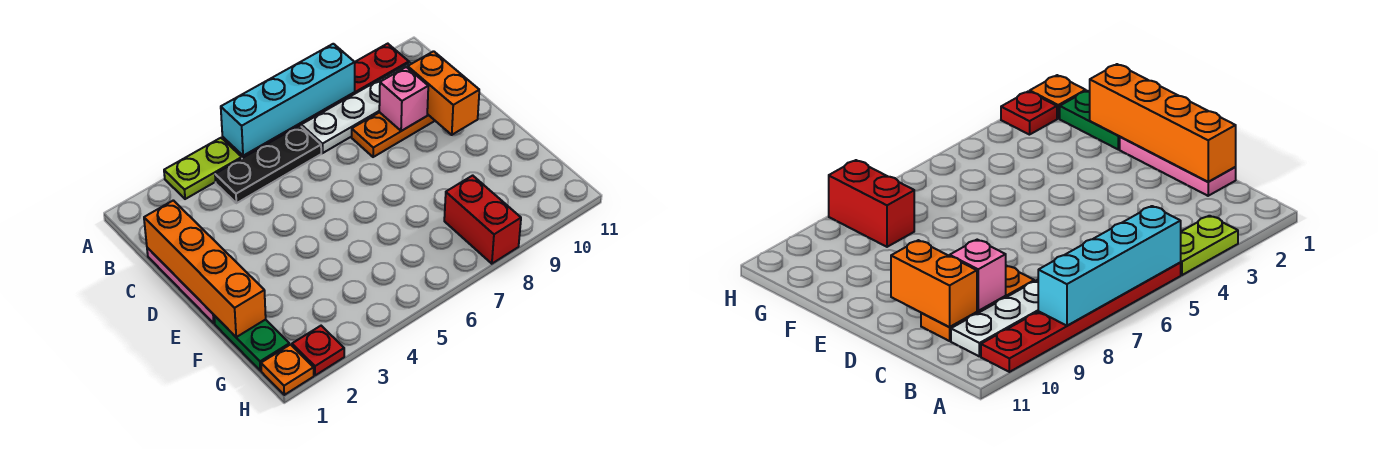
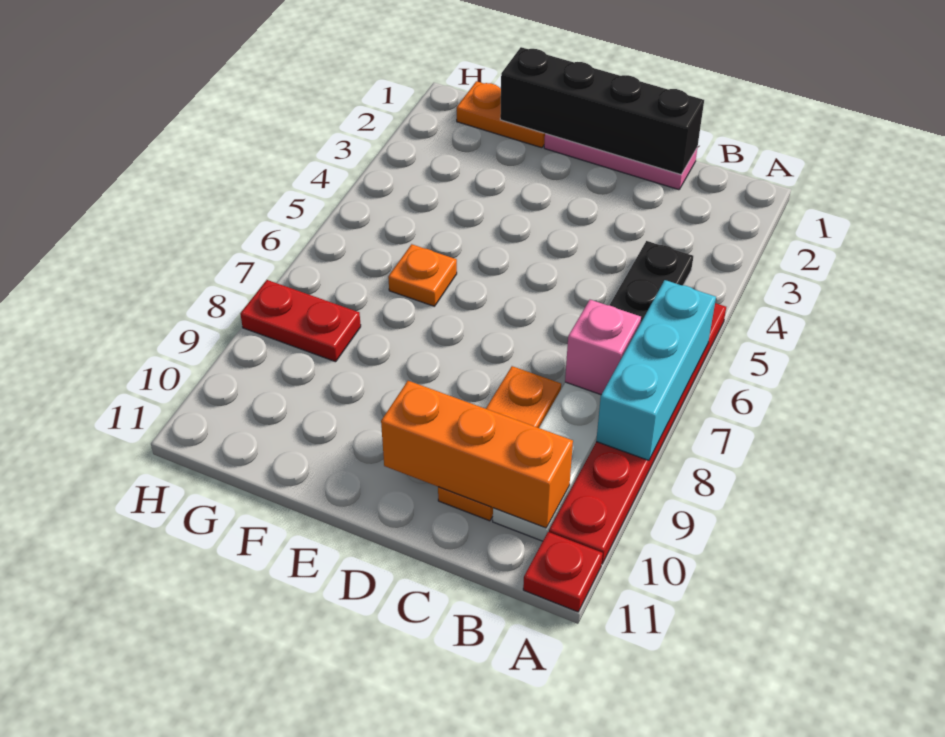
lime plate A3:A4 level 1 -> none
cyan brick A5:A8 level 2 -> cyan brick A6:A8 level 2
orange brick C1:F1 level 2 -> black brick C1:F1 level 2
pink brick C9 level 2 -> pink brick B7 level 2
orange brick C10:D10 level 2 -> orange brick B10:D10 level 2
green plate F1:G1 level 1 -> orange plate F1:G1 level 1
red brick G8:H8 level 1 -> red plate G8:H8 level 1
orange plate H1 level 1 -> orange plate F6 level 1
red plate H2 level 1 -> red plate A11 level 1

